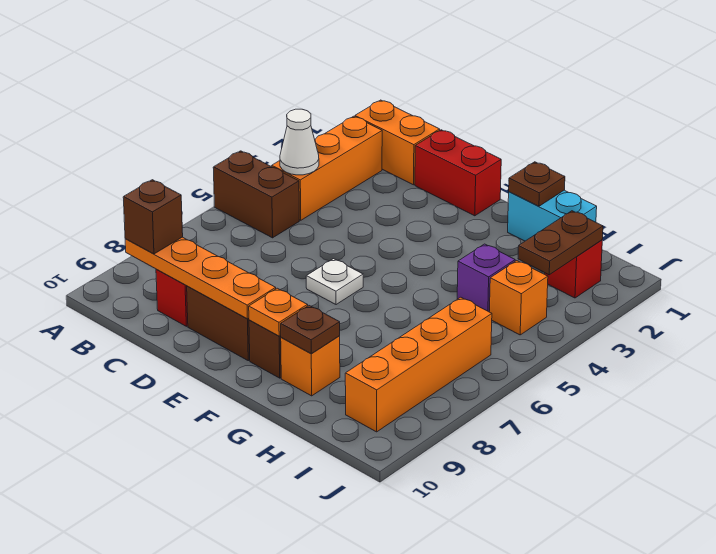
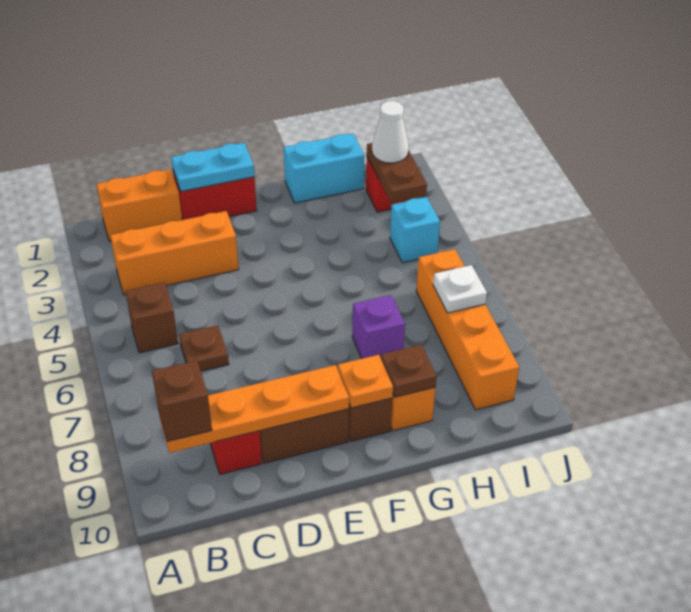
brown brick A5:B5 level 1 -> brown brick B5 level 1
orange brick B2:B4 level 1 -> orange brick B3:D3 level 1
white cone B4 level 2 -> white cone I2 level 3
none -> cyan plate D1:E1 level 2
white plate E6 level 1 -> white plate I7 level 2
brown plate G1 level 2 -> brown plate C6 level 1
purple brick H4 level 1 -> purple brick G7 level 1
orange brick I4 level 1 -> cyan brick I4 level 1

